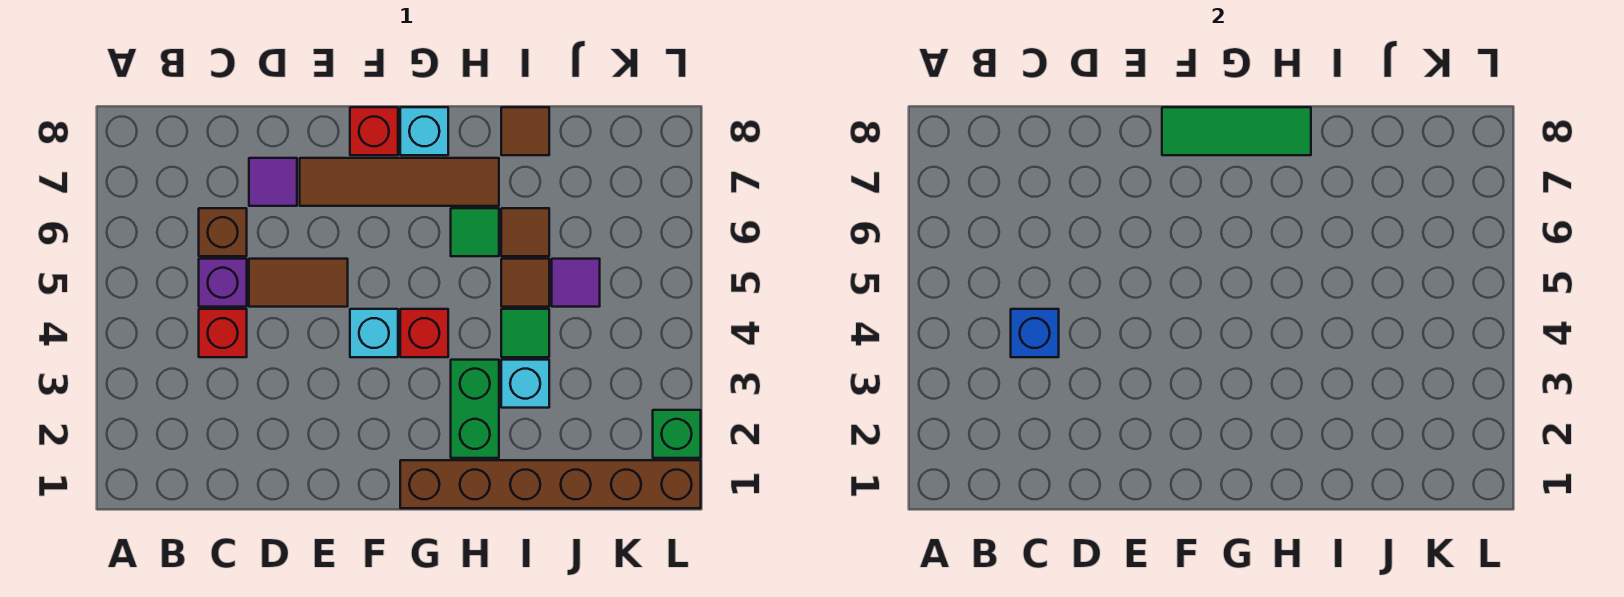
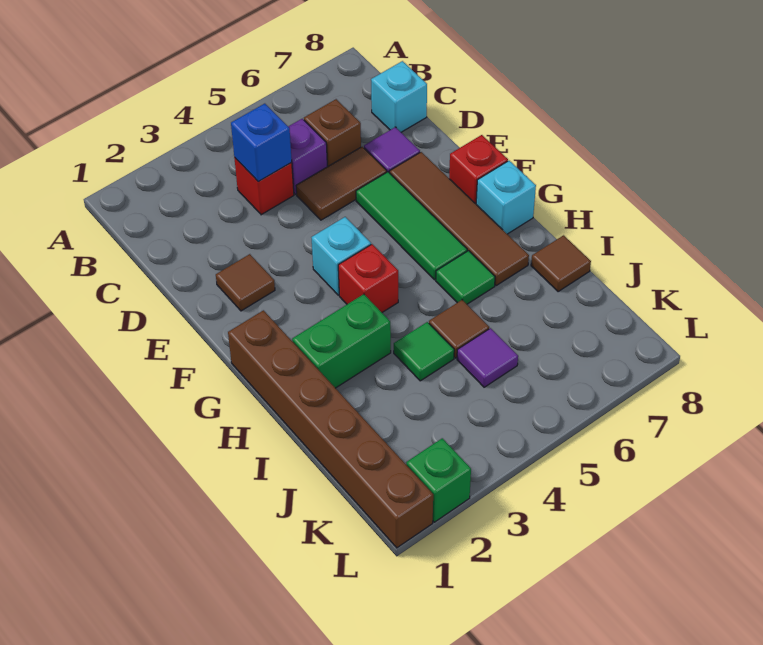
brown tile D5:E5 level 1 -> brown tile D5:D6 level 1
green tile F8:H8 level 2 -> green tile E6:G6 level 1
cyan brick I3 level 1 -> cyan brick C8 level 1
brown tile I6 level 1 -> brown tile E2 level 1

